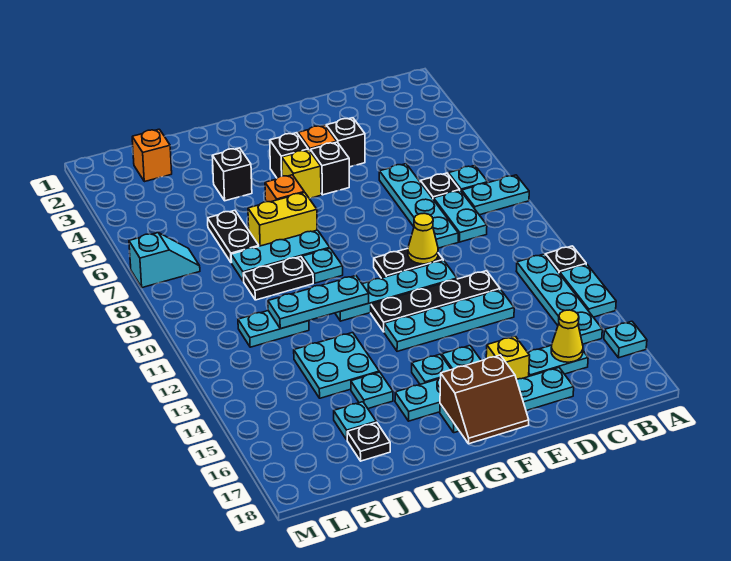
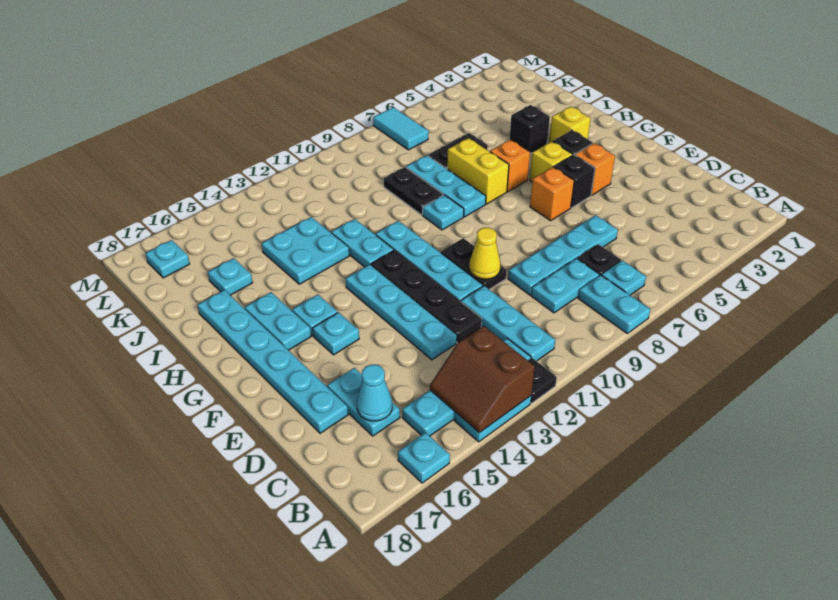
yellow cone C16 level 2 -> cyan cone C16 level 2
cyan plate D17:G17 level 1 -> cyan plate D17:I17 level 1
black brick E4 level 1 -> none
yellow brick E16 level 1 -> yellow brick H3 level 1
brown slope F17:G18 level 2 top 17 -> brown slope A13:B14 level 2 top 13
cyan plate H11:J11 level 2 -> cyan plate B11:D11 level 1
cyan plate I15 level 1 -> cyan plate L17 level 1
cyan plate J11:K11 level 1 -> cyan plate H12:I12 level 1
black plate J17 level 1 -> none
orange brick K2 level 1 -> orange brick F6 level 1
cyan slope L7:M7 level 1 top M -> cyan tile L7:M7 level 1

